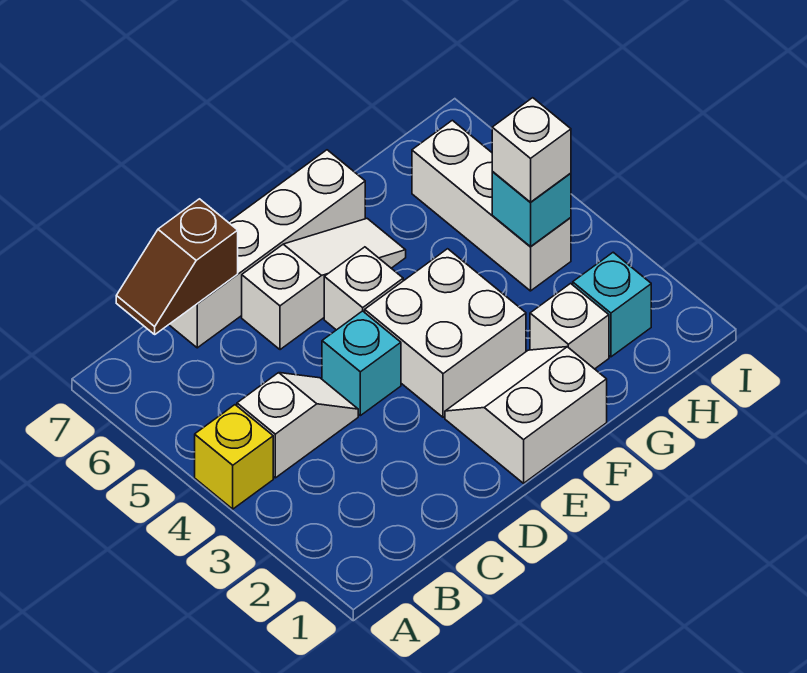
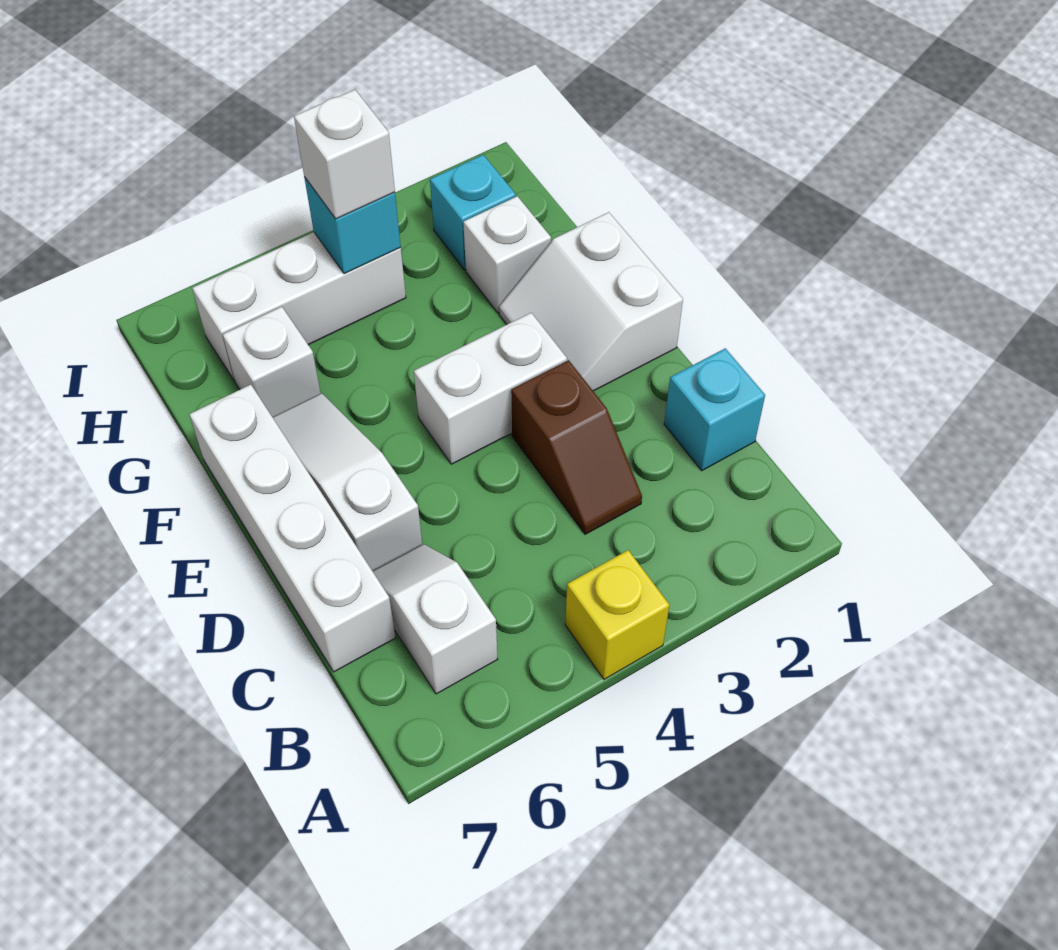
white slope B4:C4 level 1 top B -> white slope B6:C6 level 1 top B
brown slope B7:C7 level 2 top C -> brown slope C3:D3 level 1 top D
cyan brick D4 level 1 -> cyan brick C1 level 1
white brick E3:F4 level 1 -> white brick E3:E4 level 1
white brick E5 level 1 -> white brick G6 level 1

